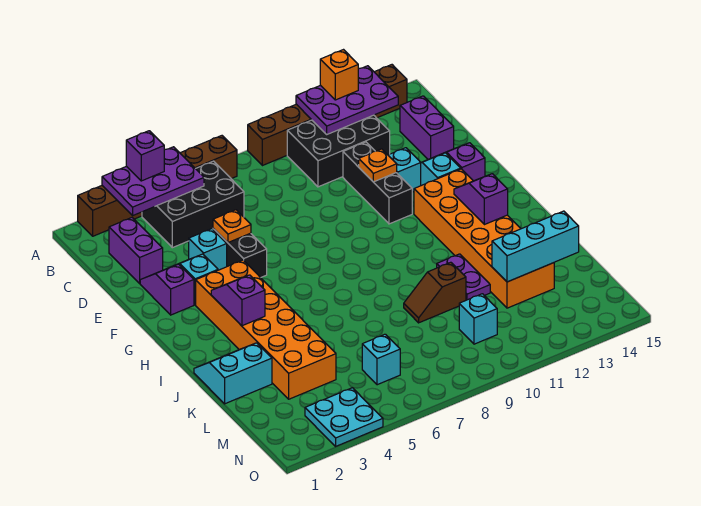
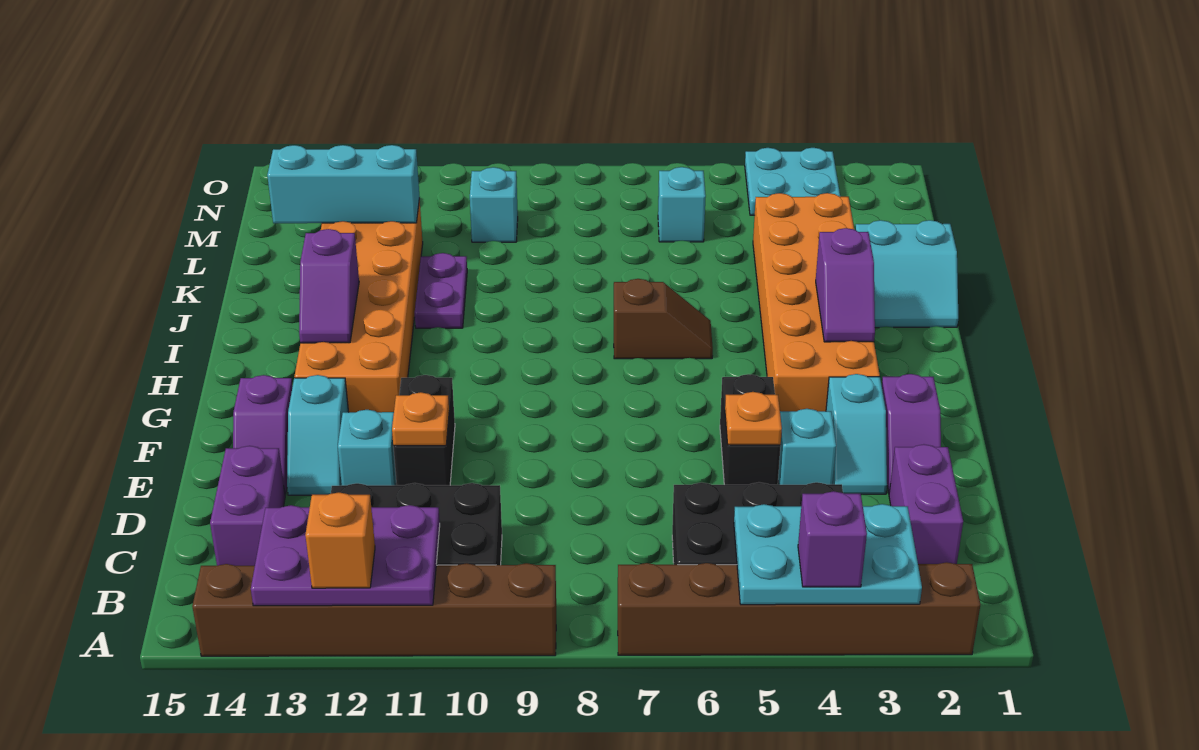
purple plate A3:B5 level 2 -> cyan plate A3:B5 level 2
black brick D11:F11 level 1 -> black brick E11:F11 level 1
brown slope K9:K10 level 1 top 10 -> brown slope I6:I7 level 1 top 7

